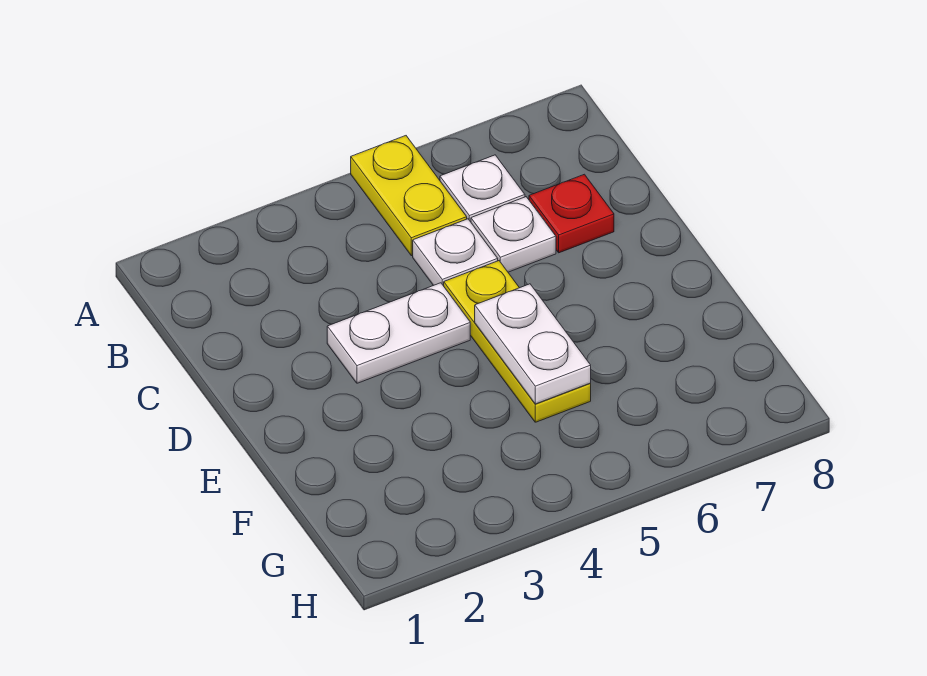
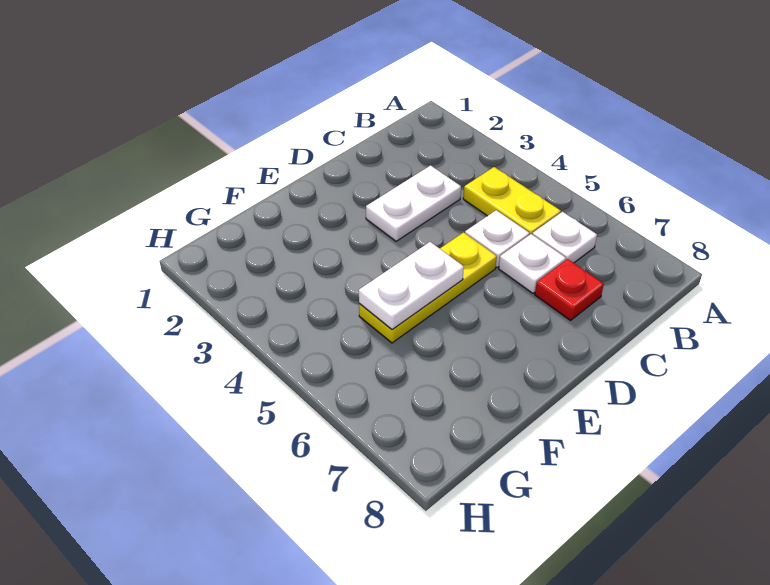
yellow plate A5:B5 level 1 -> yellow plate B4:B5 level 1
white plate D3:D4 level 1 -> white plate C3:D3 level 1

